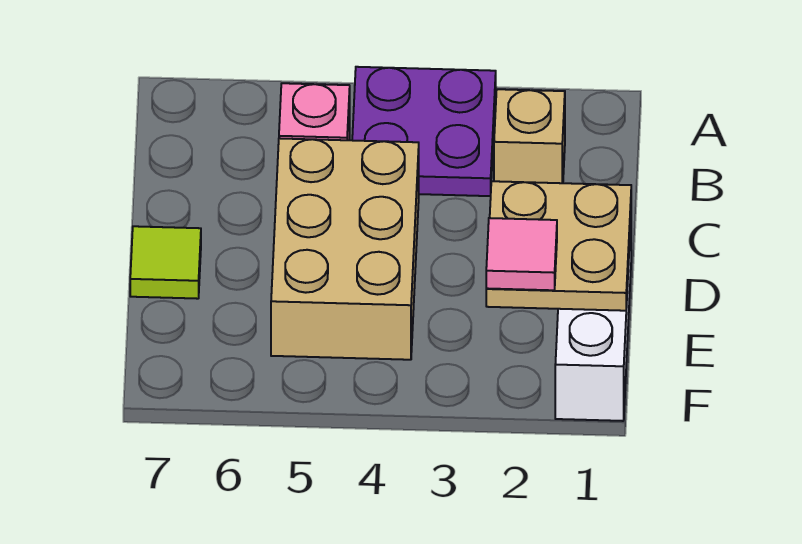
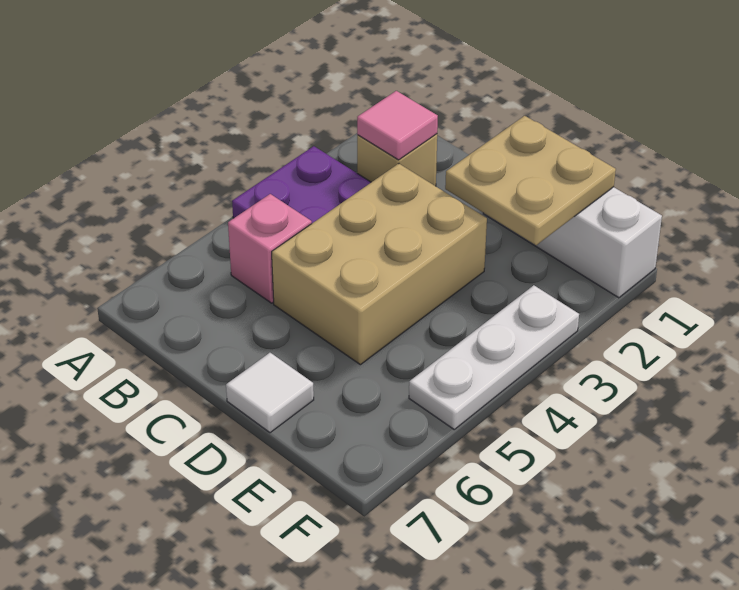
tan brick C4:E5 level 1 -> tan brick C3:D5 level 1
lime tile D7 level 1 -> white tile D7 level 1
pink tile E2 level 3 -> pink tile B2 level 2
none -> white plate F3:F5 level 1

